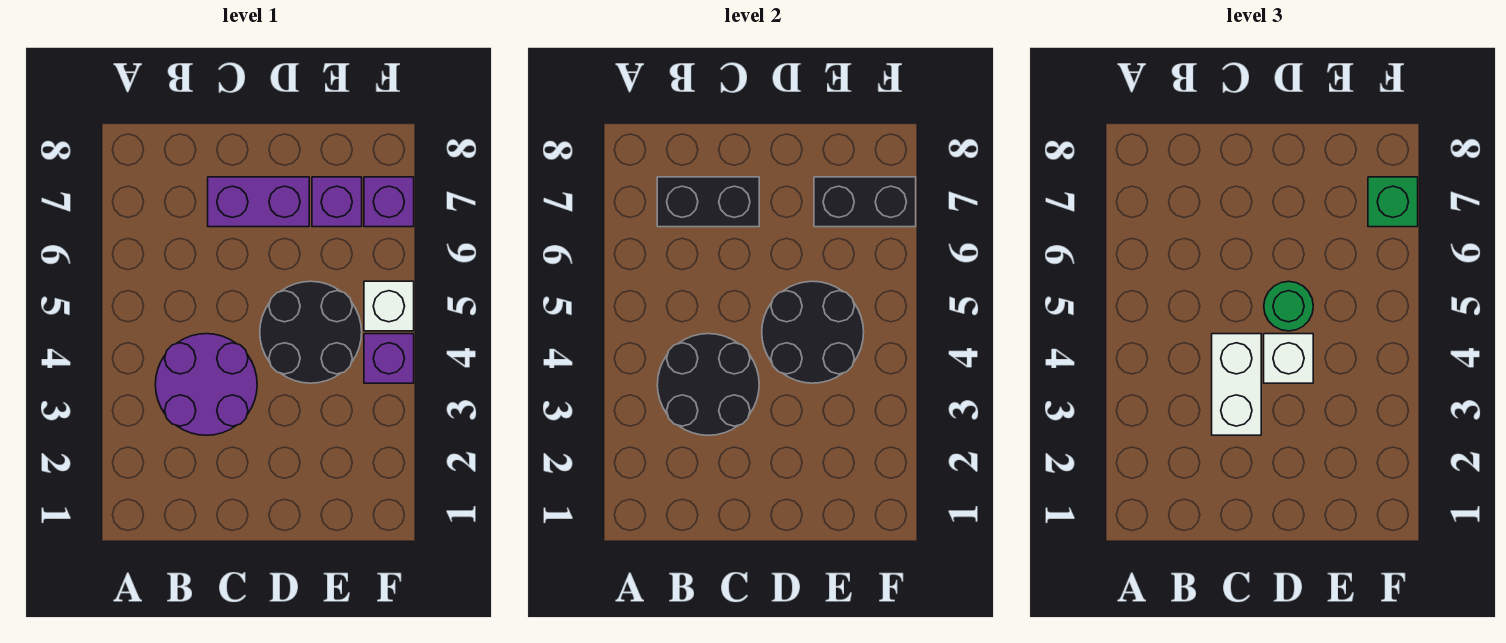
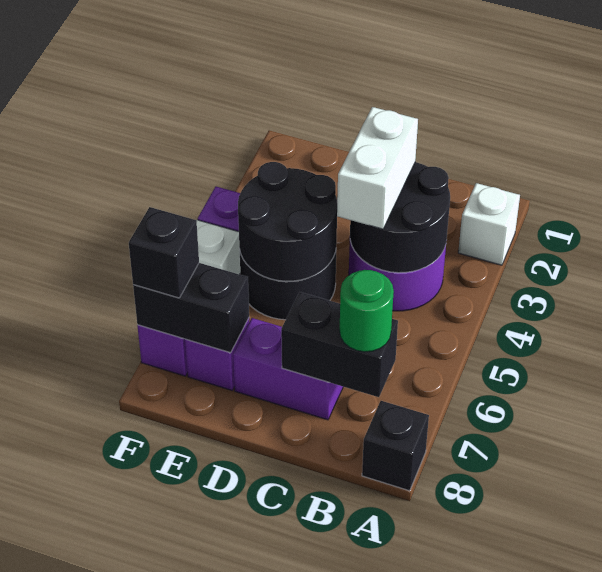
none -> black brick A8 level 1
white brick D4 level 3 -> white brick A2 level 1
green round brick D5 level 3 -> green round brick B7 level 3
green brick F7 level 3 -> black brick F7 level 3

